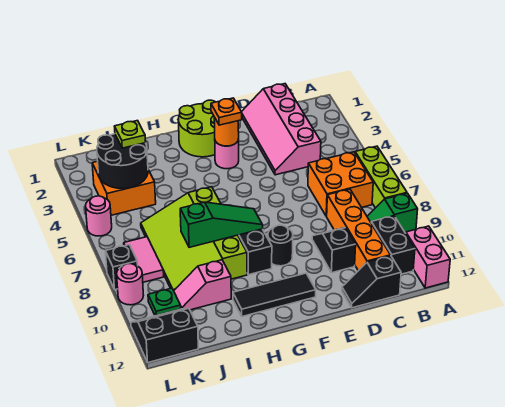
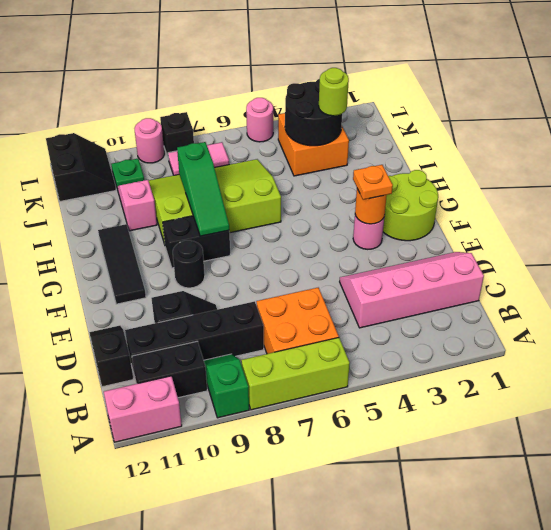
orange brick C8:C11 level 1 -> black brick C8:C11 level 1
lime plate J3 level 3 -> lime round brick J3 level 3

